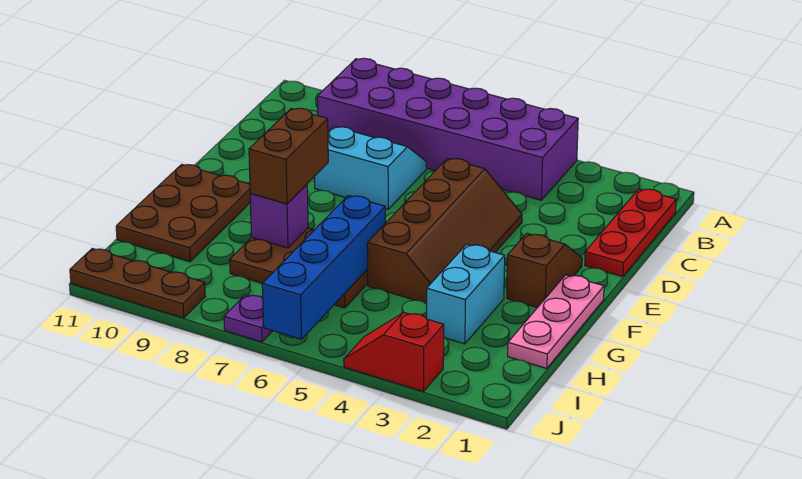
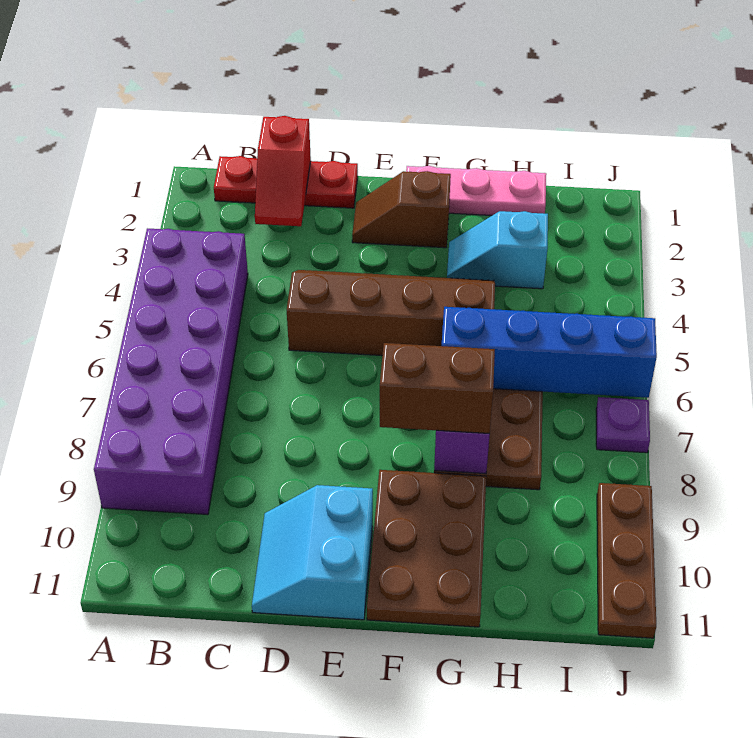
cyan slope C7:D8 level 1 top D -> cyan slope D10:E11 level 1 top E
brown plate F10:H11 level 1 -> brown plate F9:G11 level 1
cyan brick G3:H3 level 1 -> cyan slope G3:H3 level 1 top H
red slope J3:J4 level 1 top 3 -> red slope C1:C2 level 2 top 1

